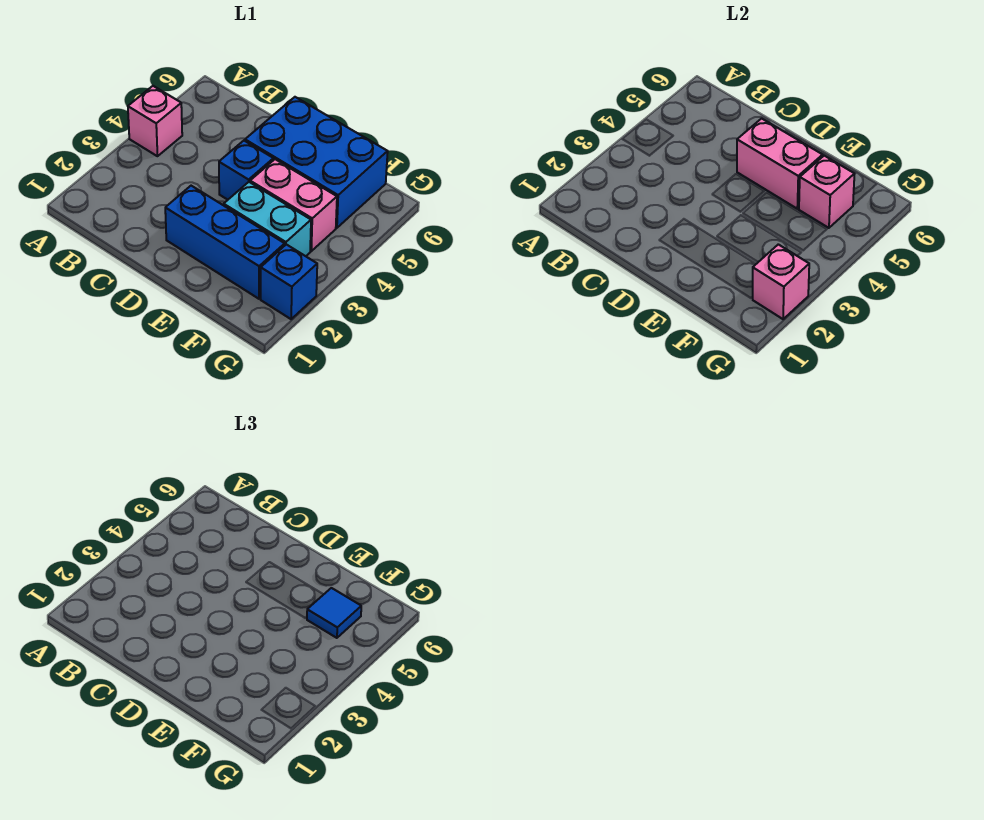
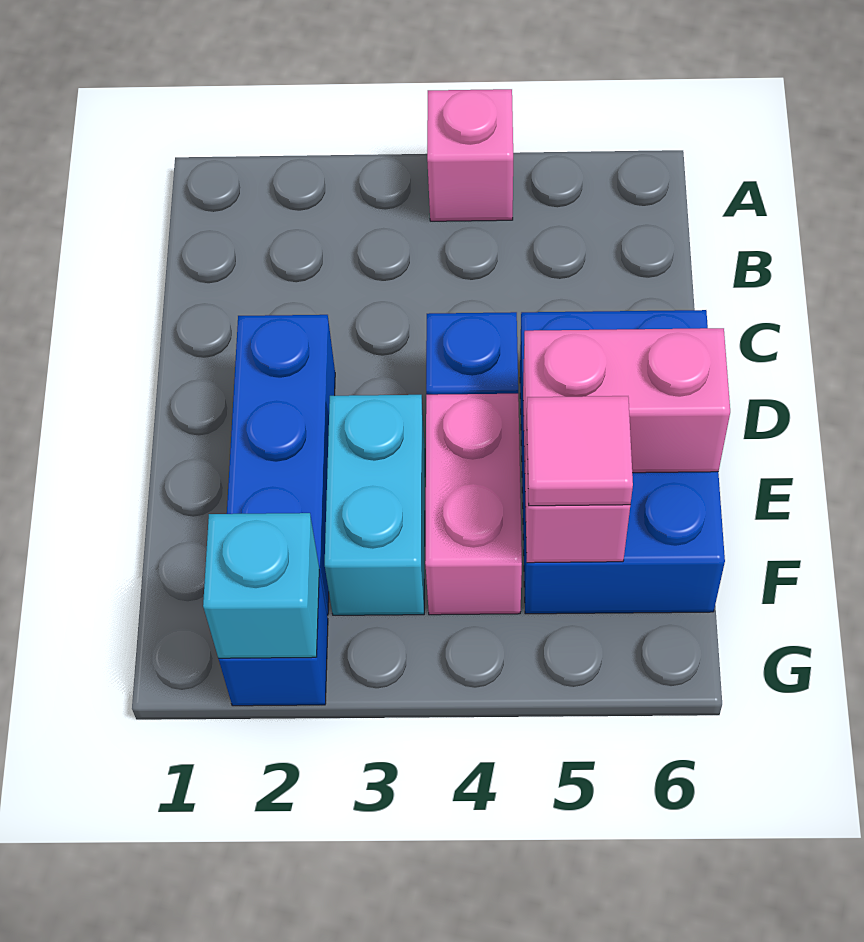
pink brick D5:E5 level 2 -> pink brick E5:E6 level 2
blue tile F5 level 3 -> pink tile F5 level 3
pink brick G2 level 2 -> cyan brick G2 level 2

